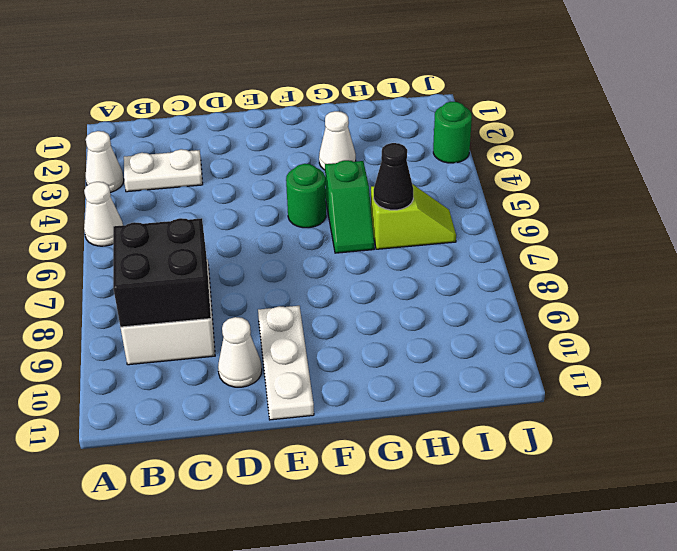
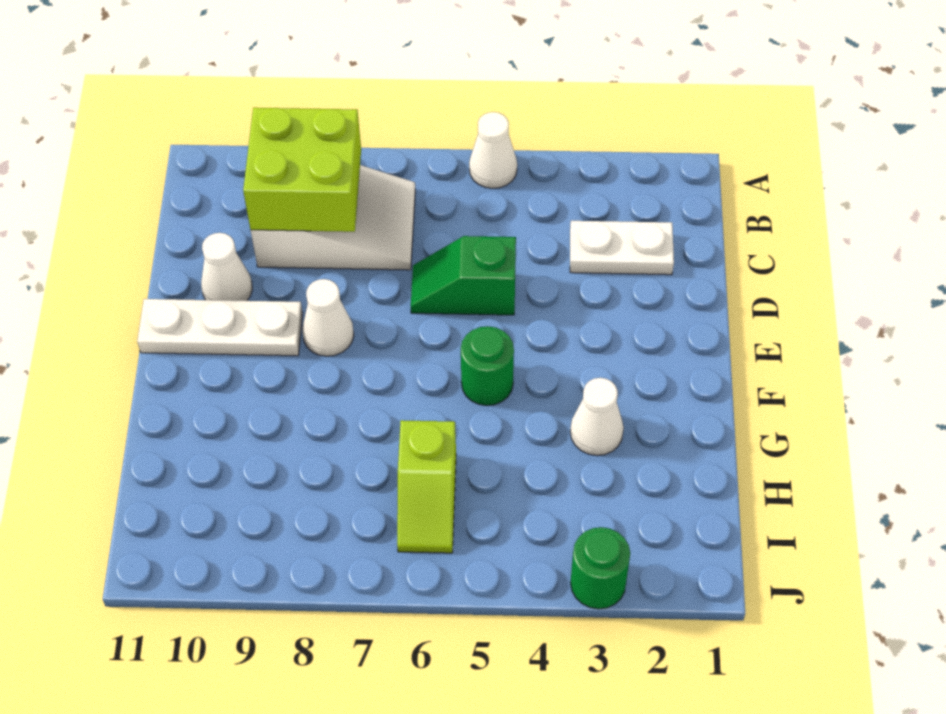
white cone A3 level 1 -> white cone E8 level 1
white plate B3:C3 level 1 -> white plate C2:C3 level 1
black brick B8:C9 level 2 -> lime brick B8:C9 level 2
green slope G5:G6 level 1 top 5 -> green slope D5:D6 level 1 top 5
black cone H6 level 2 -> none

